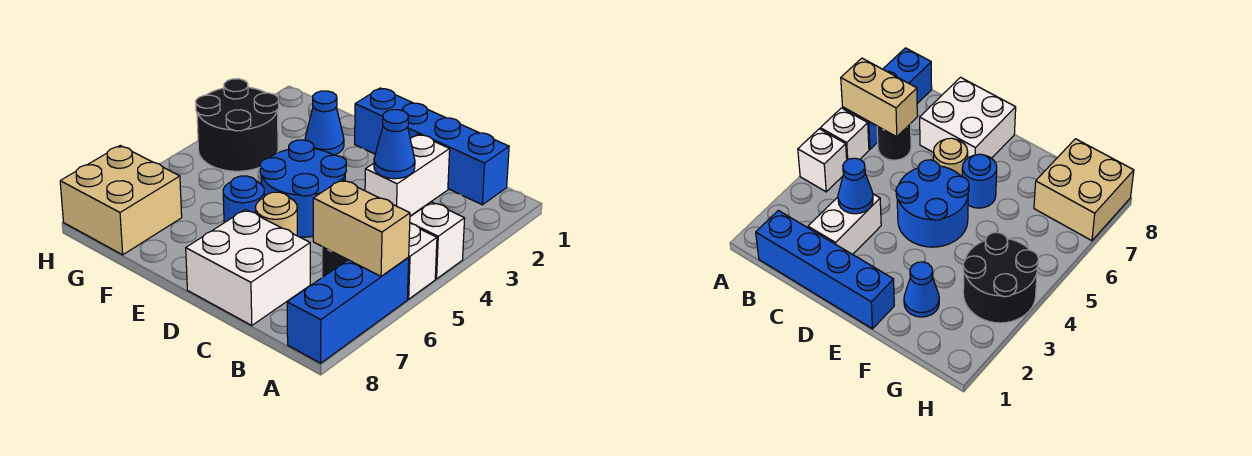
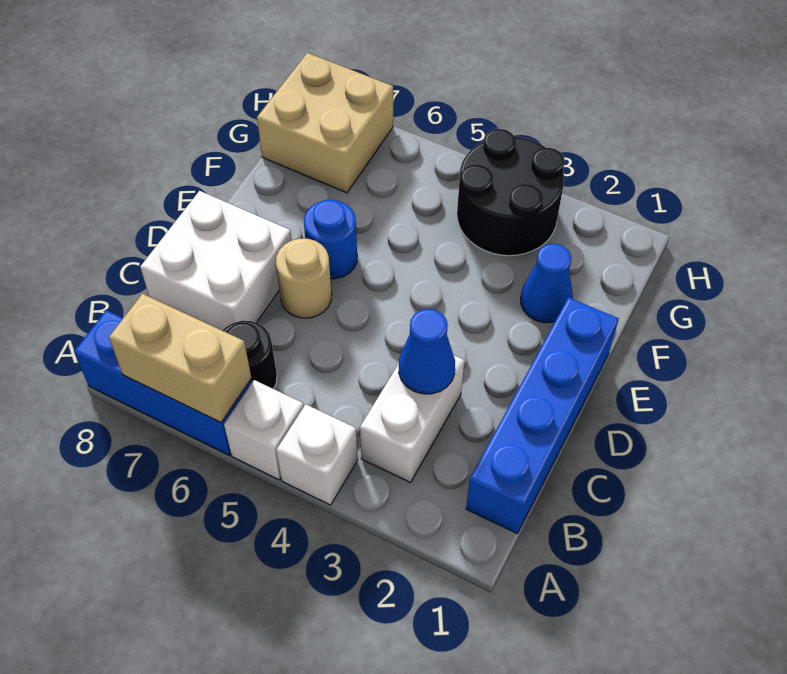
tan brick A6:B6 level 2 -> tan brick A6:A7 level 2
white brick C2:C3 level 1 -> white brick B3:C3 level 1
blue round brick D4:E5 level 1 -> none

